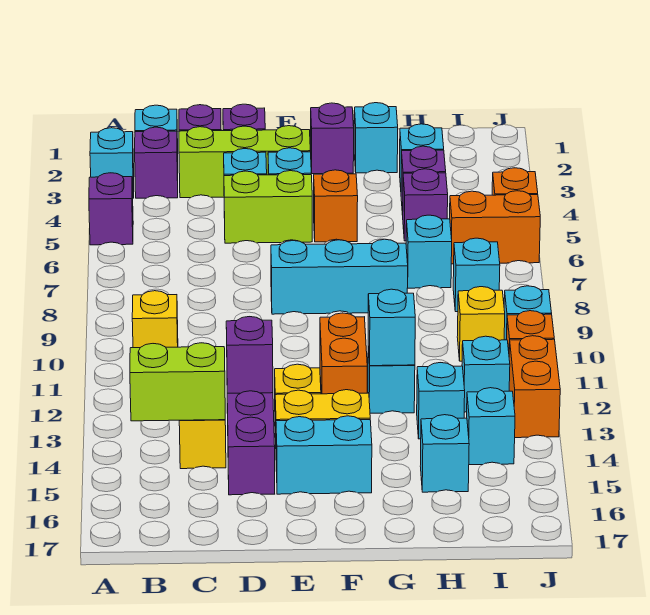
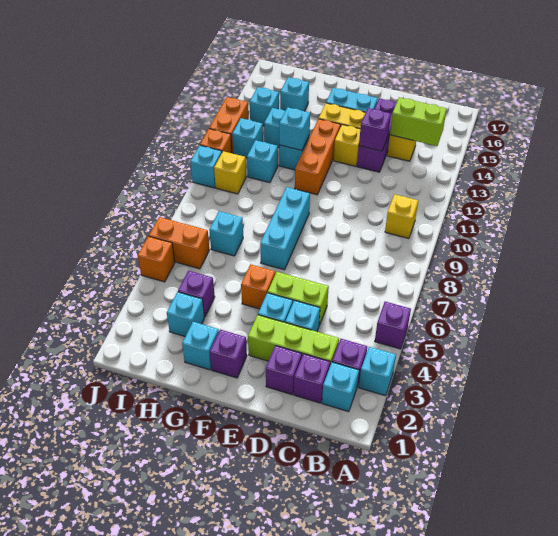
cyan brick E8:G8 level 1 -> cyan brick F7:F9 level 1
orange brick F11:F12 level 1 -> orange brick F11:F13 level 1
purple brick H5 level 1 -> none
cyan brick I8 level 1 -> cyan brick H11 level 1

